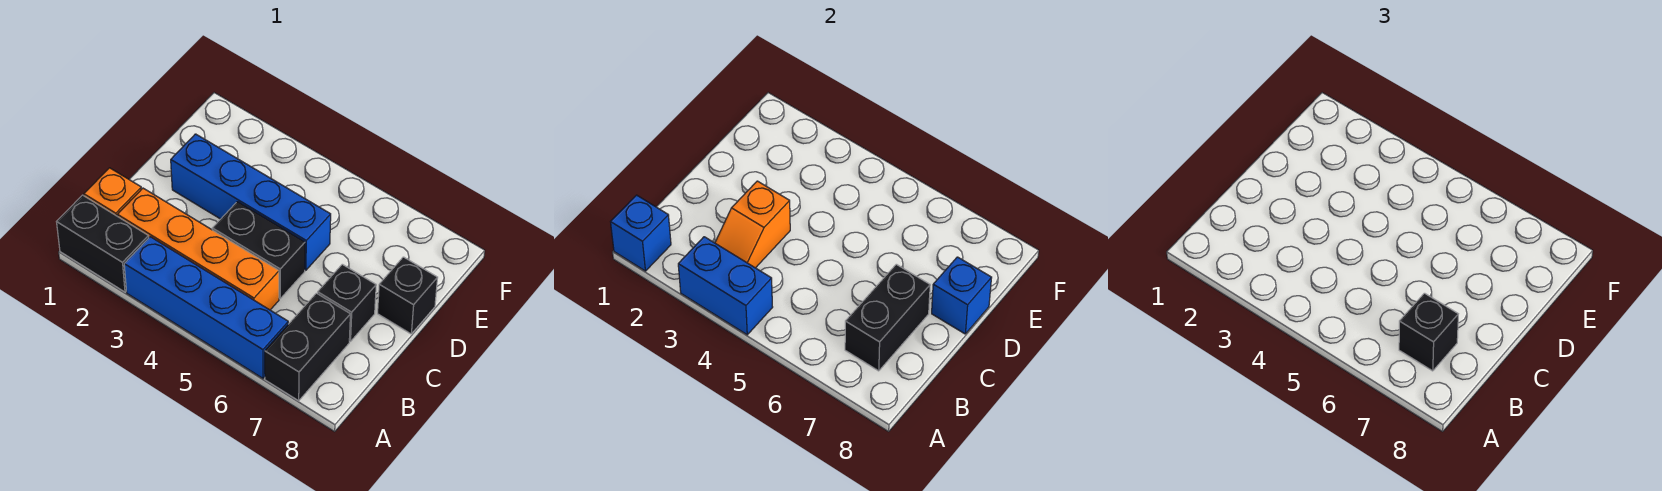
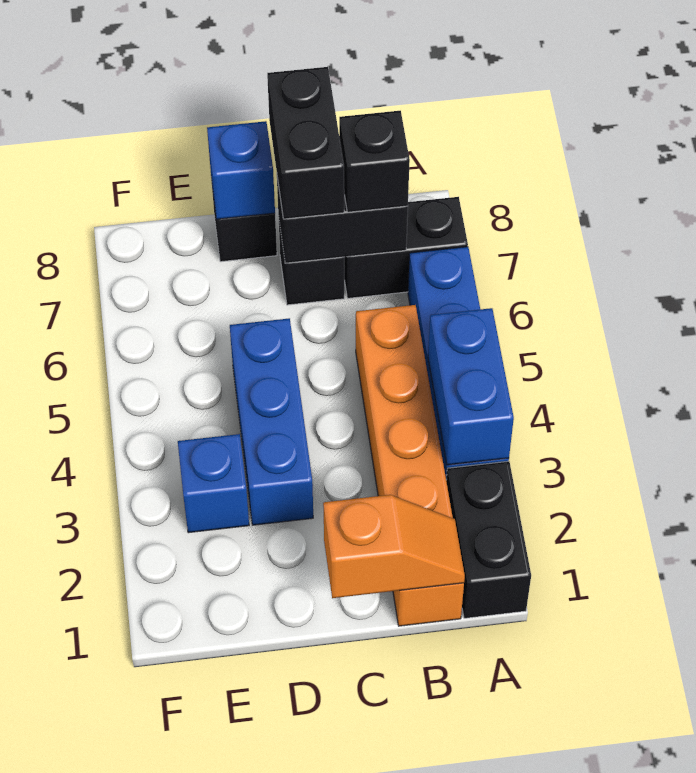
blue brick A1 level 2 -> blue brick E3 level 1
orange slope B3:C3 level 2 top C -> orange slope B1:C1 level 2 top C
black brick C4:C5 level 1 -> black brick C7:C8 level 3
blue brick D2:D5 level 1 -> blue brick D3:D5 level 1

